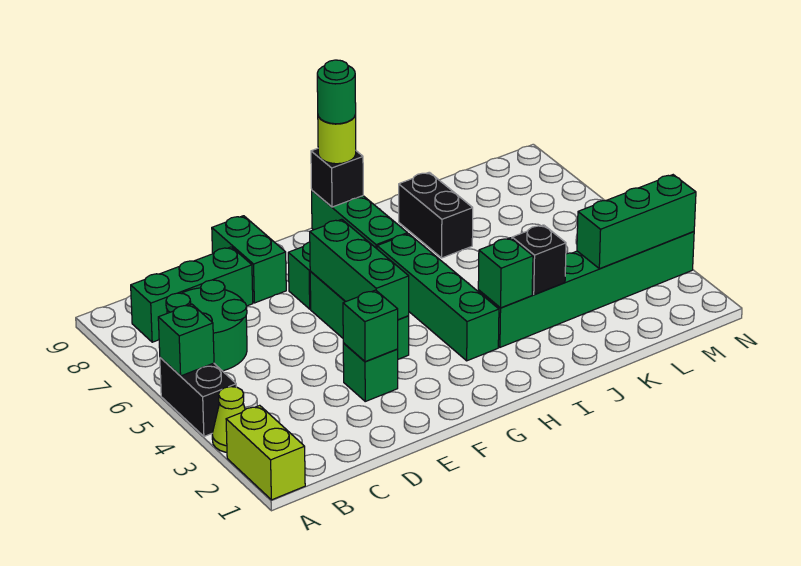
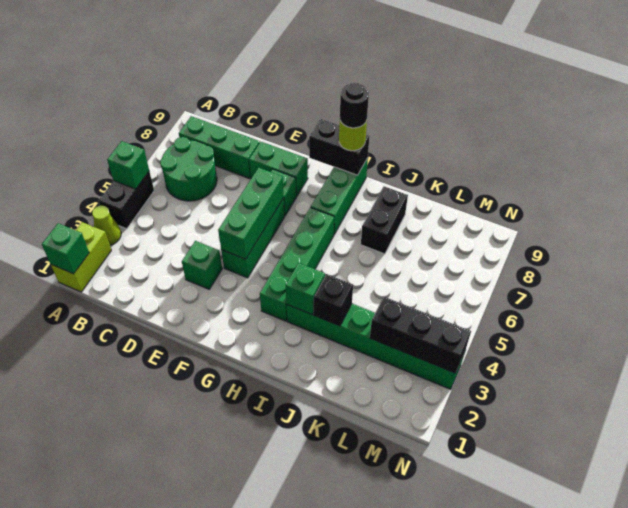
green brick E3 level 2 -> green brick A1 level 2
green brick E8:E9 level 1 -> green brick E8:F8 level 1
black brick H9 level 2 -> black brick G9:H9 level 2
green round brick H9 level 4 -> black round brick H9 level 4
green brick L3:N3 level 2 -> black brick L3:N3 level 2

